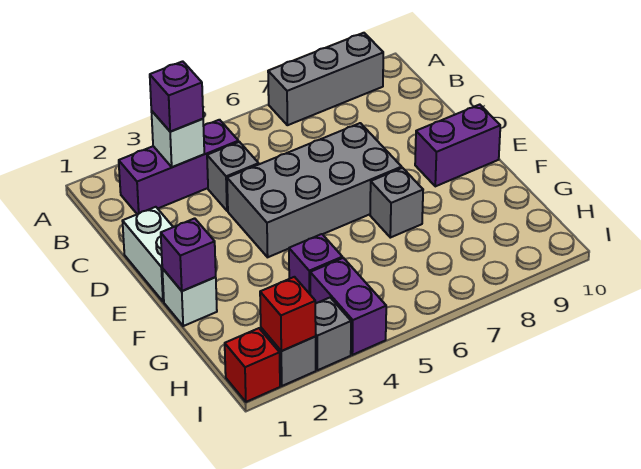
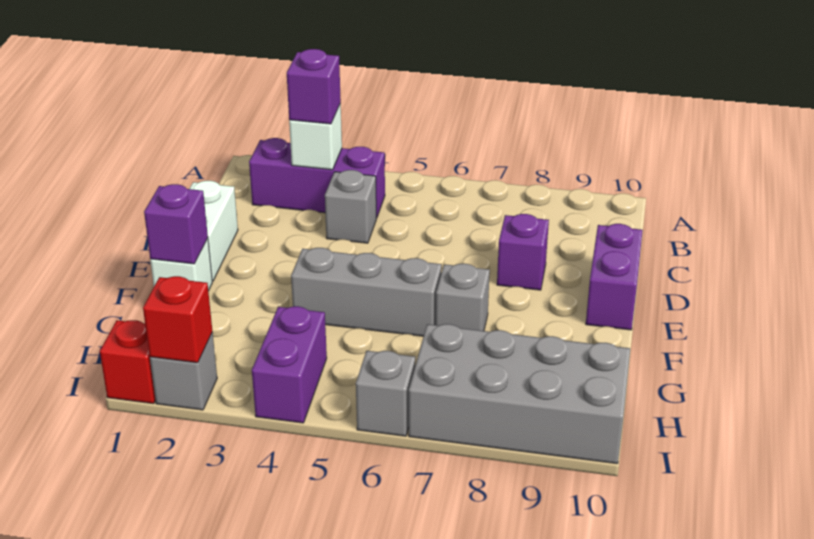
grey brick A7:A9 level 1 -> grey brick F4:F6 level 1
grey brick D4:E7 level 1 -> grey brick H7:I10 level 1
purple brick E9:E10 level 1 -> purple brick D10:E10 level 1
purple brick G4 level 1 -> purple brick D8 level 1
grey brick I3 level 1 -> grey brick I6 level 1

